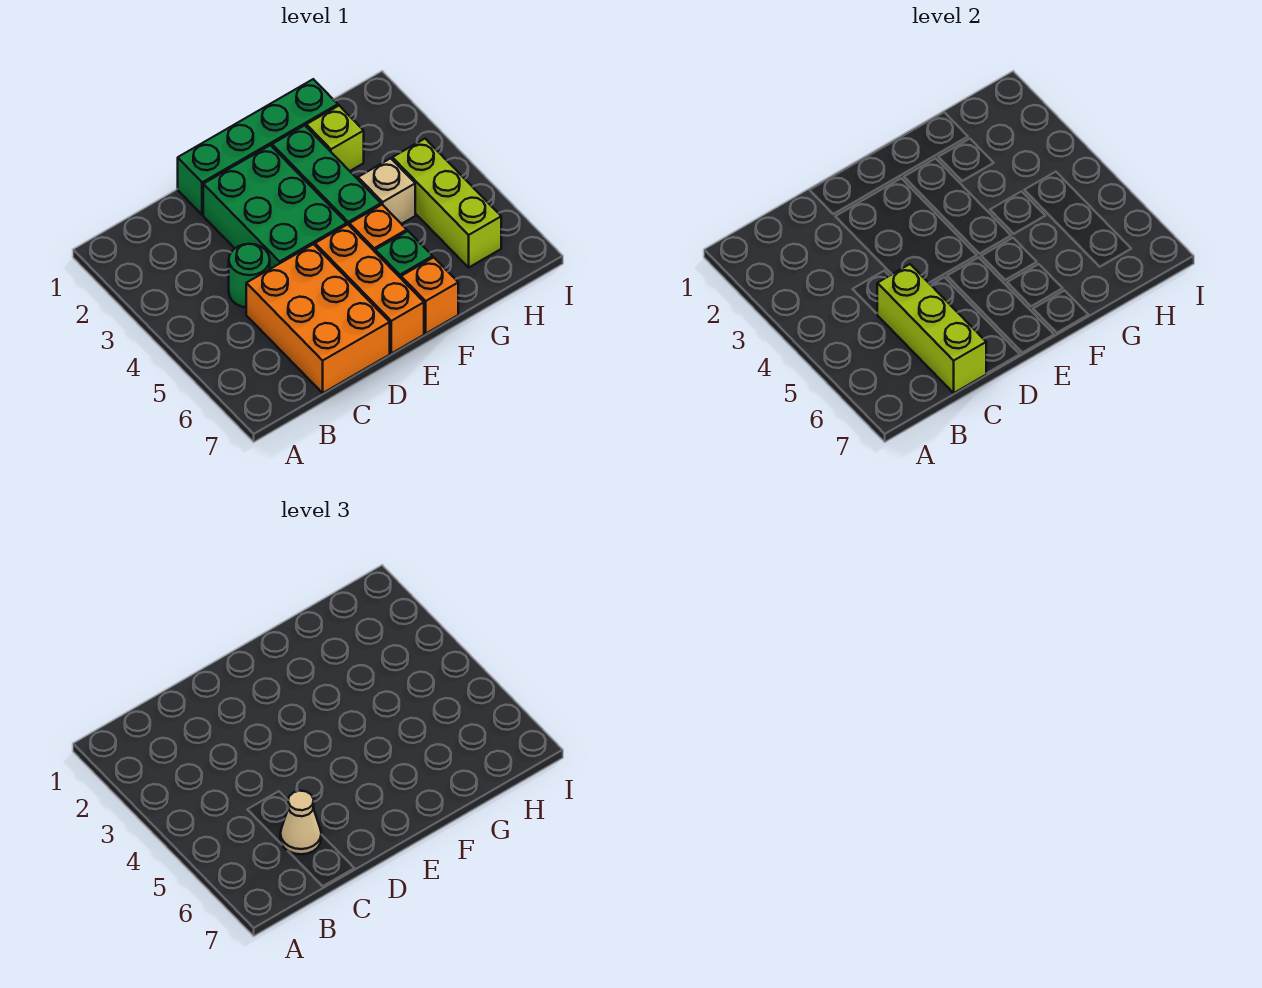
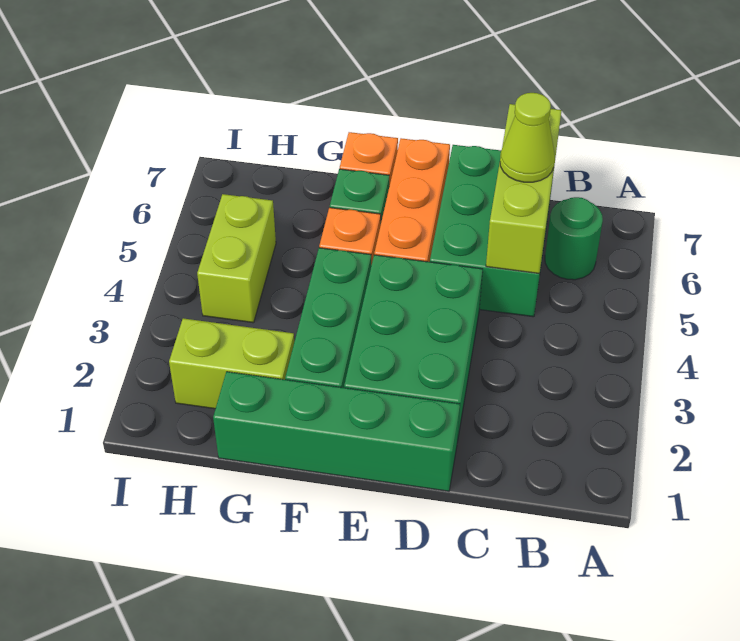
green round brick C4 level 1 -> green round brick B6 level 1
orange brick C5:D7 level 1 -> green brick C5:D7 level 1
tan cone C6 level 3 -> lime cone C6 level 3
lime brick G2 level 1 -> lime brick G2:H2 level 1
tan brick G4 level 1 -> none
lime brick H4:H6 level 1 -> lime brick H4:H5 level 1

